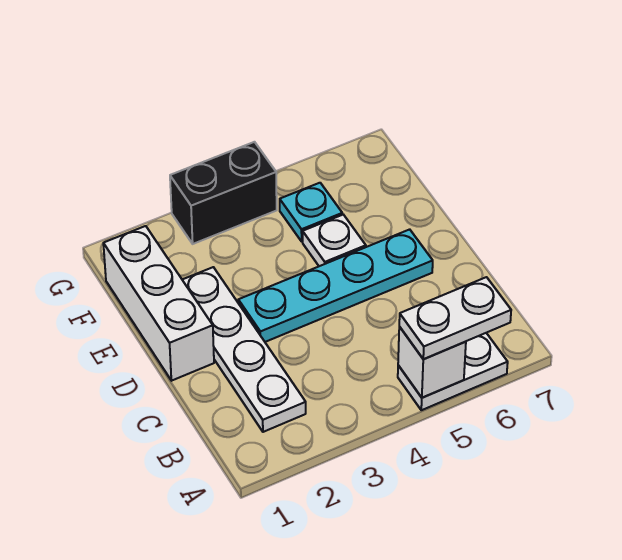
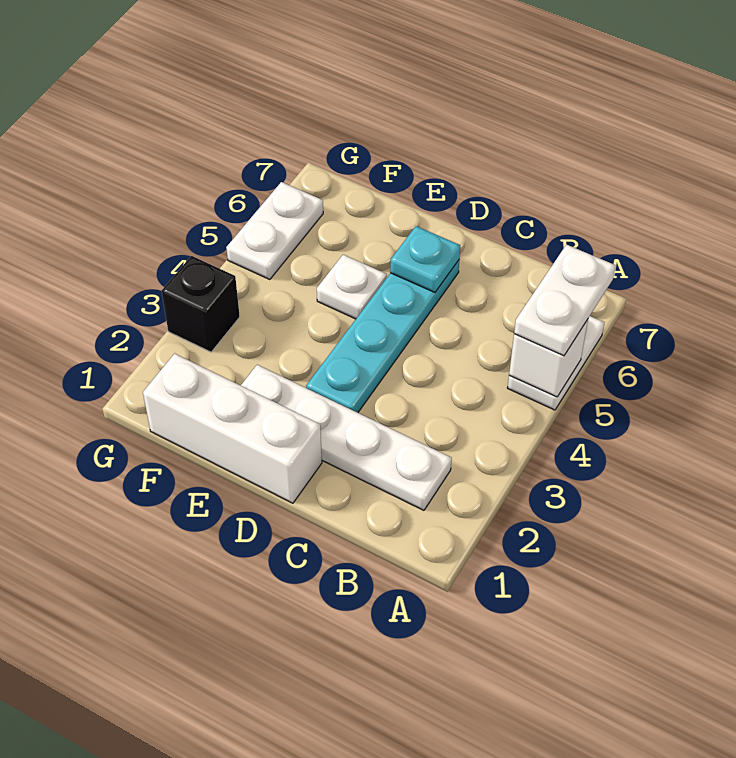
cyan plate F5 level 1 -> cyan plate D6 level 2
black brick G3:G4 level 1 -> black brick G3 level 1
none -> white plate G5:G6 level 1

